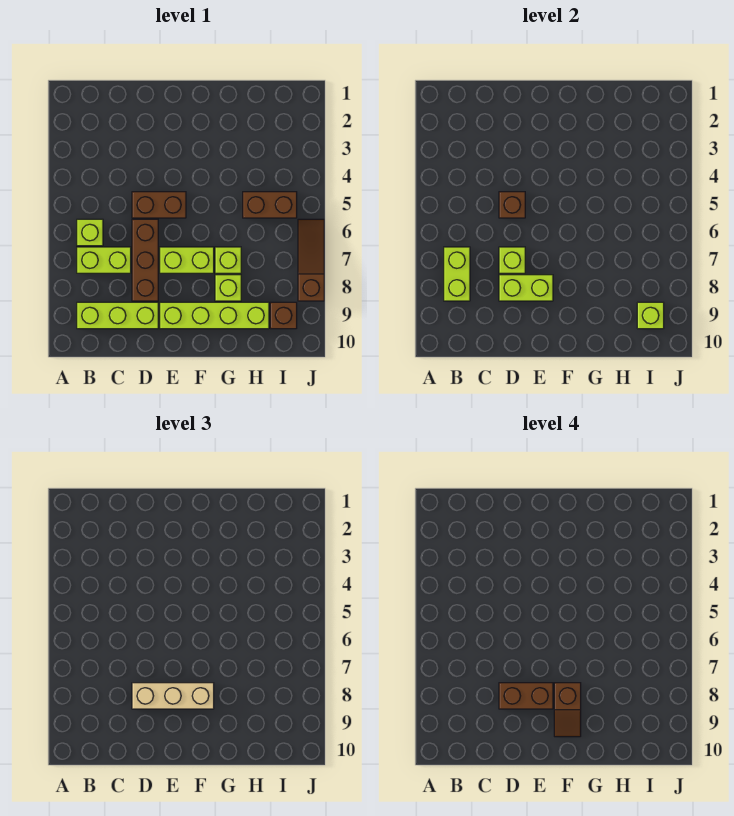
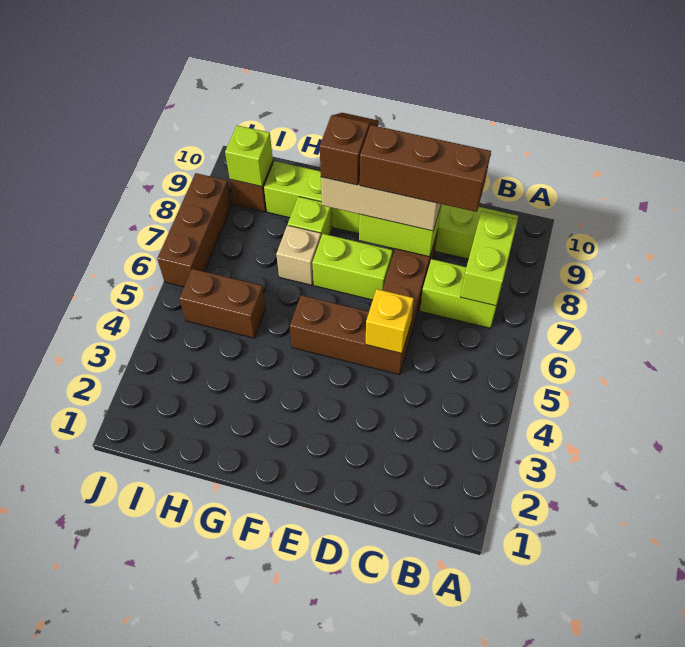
lime brick B6 level 1 -> none
brown brick D5:E5 level 1 -> brown brick D5:F5 level 1
brown brick D5 level 2 -> yellow brick D5 level 2
lime brick D7 level 2 -> none
brown brick D8:E8 level 4 -> brown brick C8:E8 level 4
lime brick G7 level 1 -> tan brick G7 level 1
brown slope J6:J8 level 1 top 8 -> brown brick J6:J8 level 1

